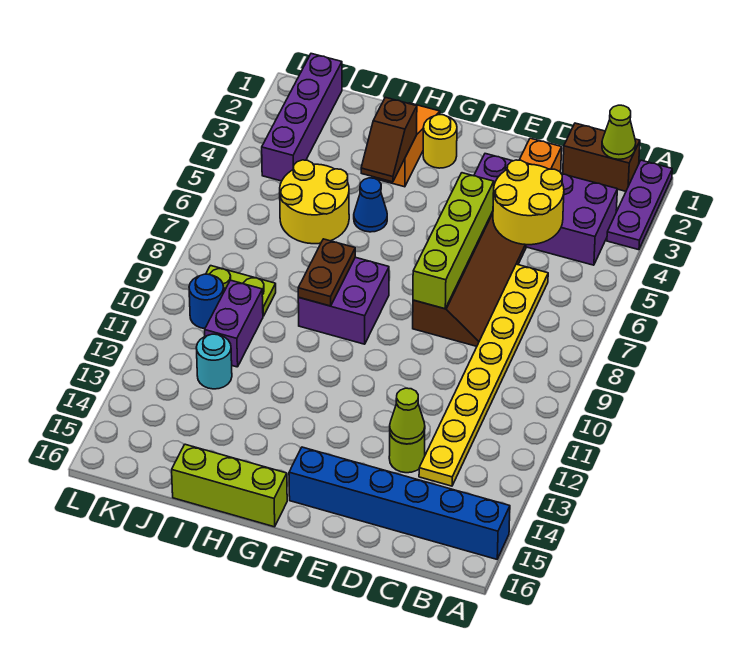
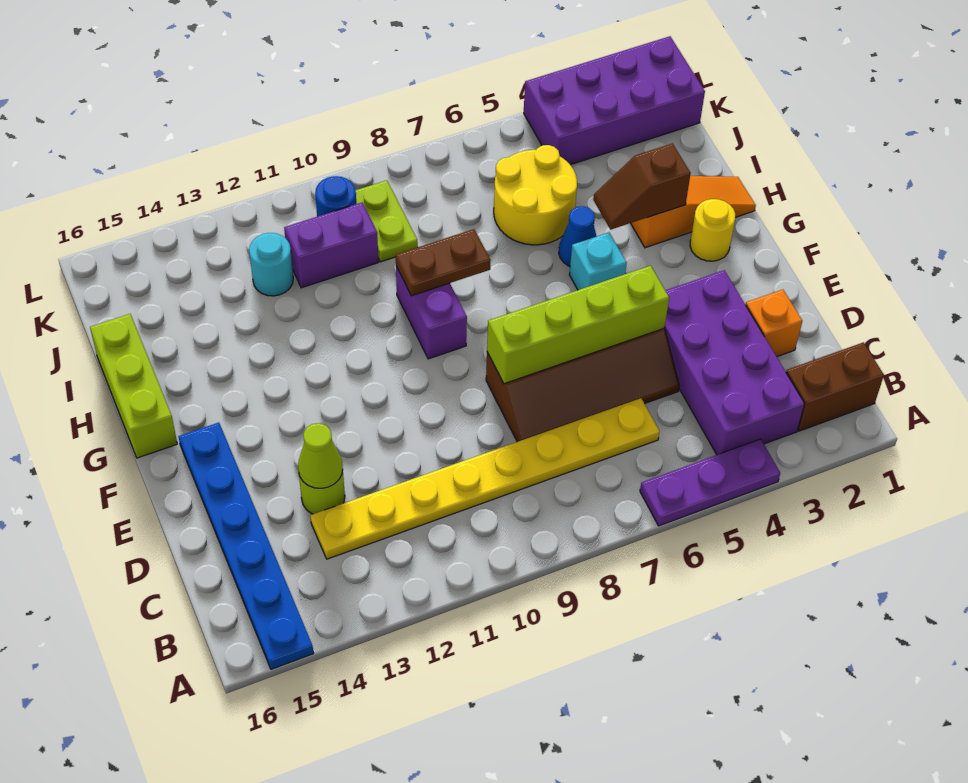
purple plate A1:A3 level 1 -> purple plate A4:A6 level 1
blue brick A15:F15 level 1 -> blue plate A15:F15 level 1
brown brick B1:C1 level 1 -> brown brick B1:B2 level 1
lime cone B1 level 2 -> none
yellow round brick C4:D5 level 2 -> none
none -> cyan brick G5 level 1
purple brick G8:H9 level 1 -> purple brick G9:H9 level 1
purple brick K1:K4 level 1 -> purple brick K1:L4 level 1

